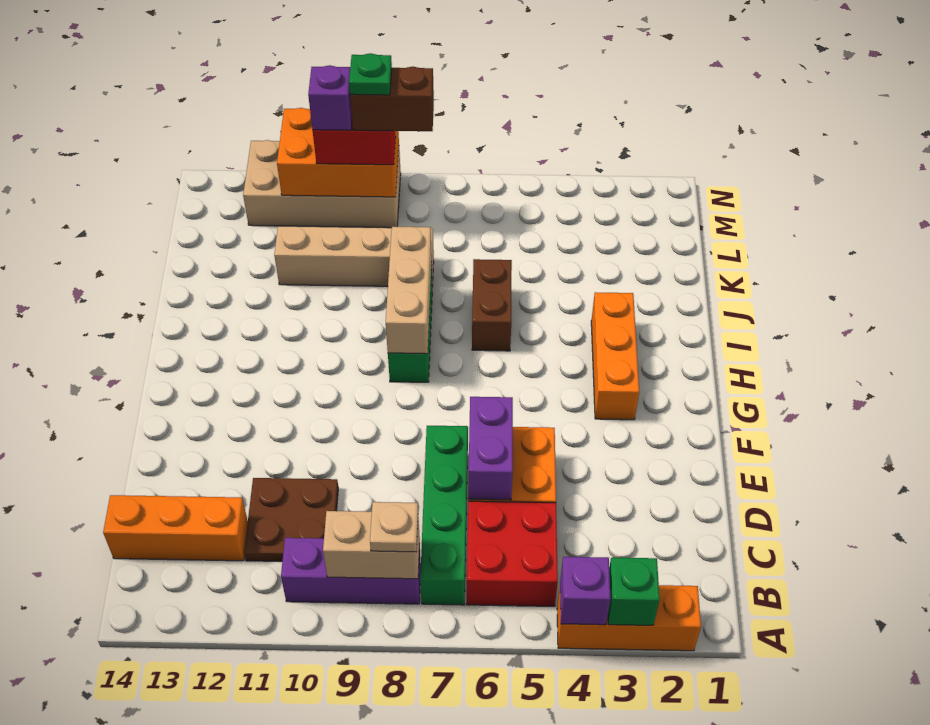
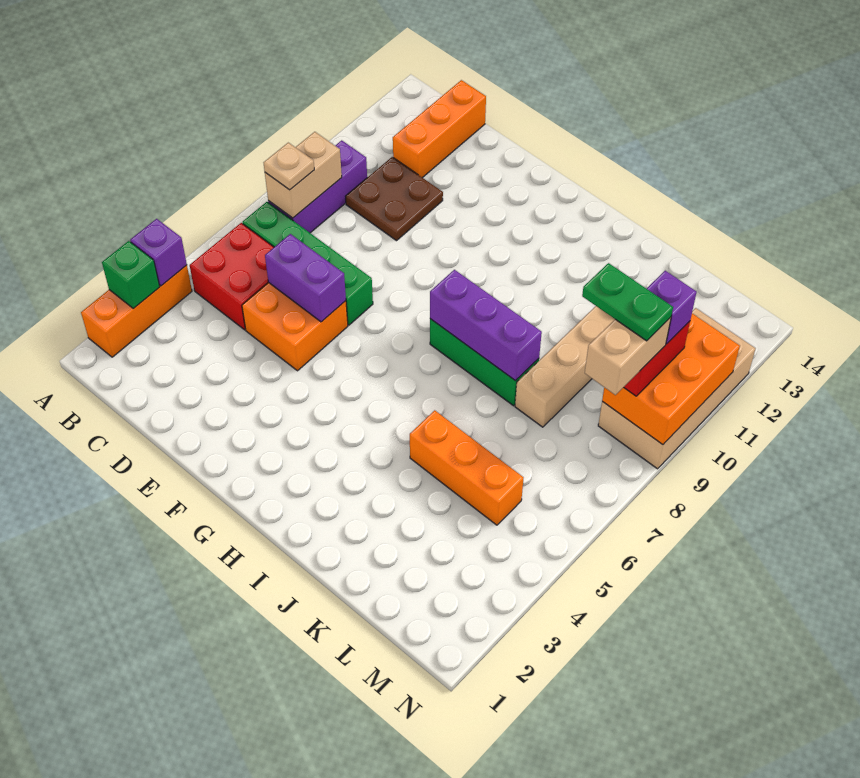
orange brick G3:I3 level 1 -> orange brick J5:L5 level 1
tan brick H8:J8 level 2 -> purple brick H8:J8 level 2
brown brick I6:J6 level 1 -> none
brown brick M8:M9 level 4 -> tan brick M8:M9 level 4
green plate M9 level 5 -> green plate L9:M9 level 5

